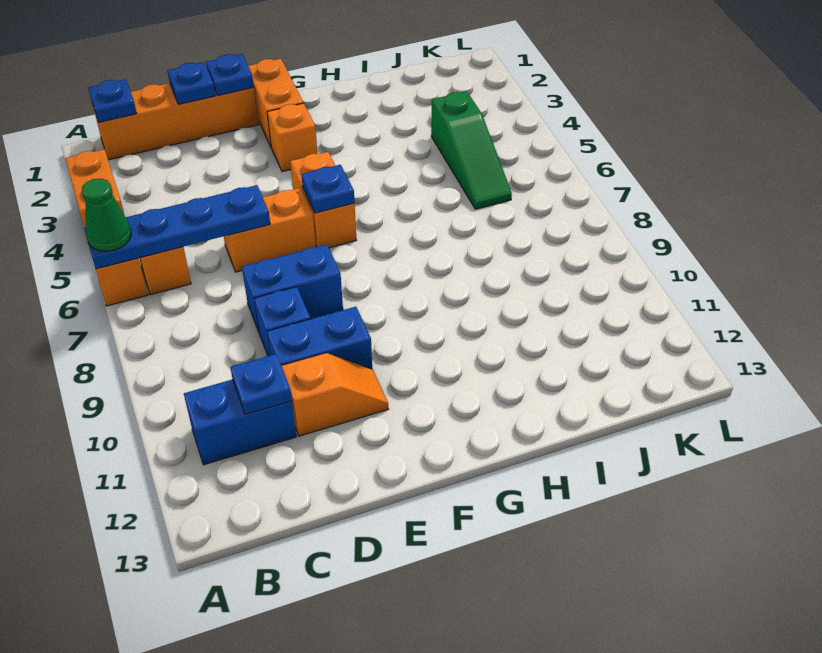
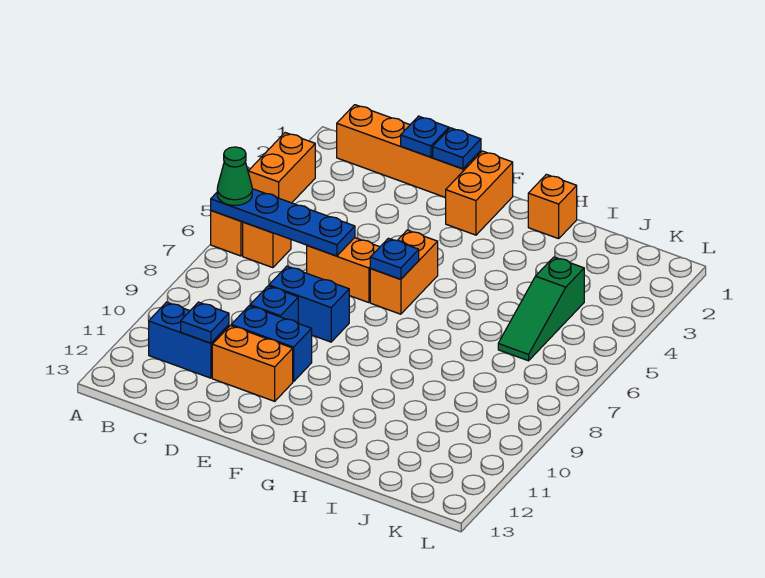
blue plate B1 level 2 -> none
orange slope D11:E11 level 1 top D -> orange brick D11:E11 level 1
orange brick F3 level 1 -> orange brick H1 level 1

